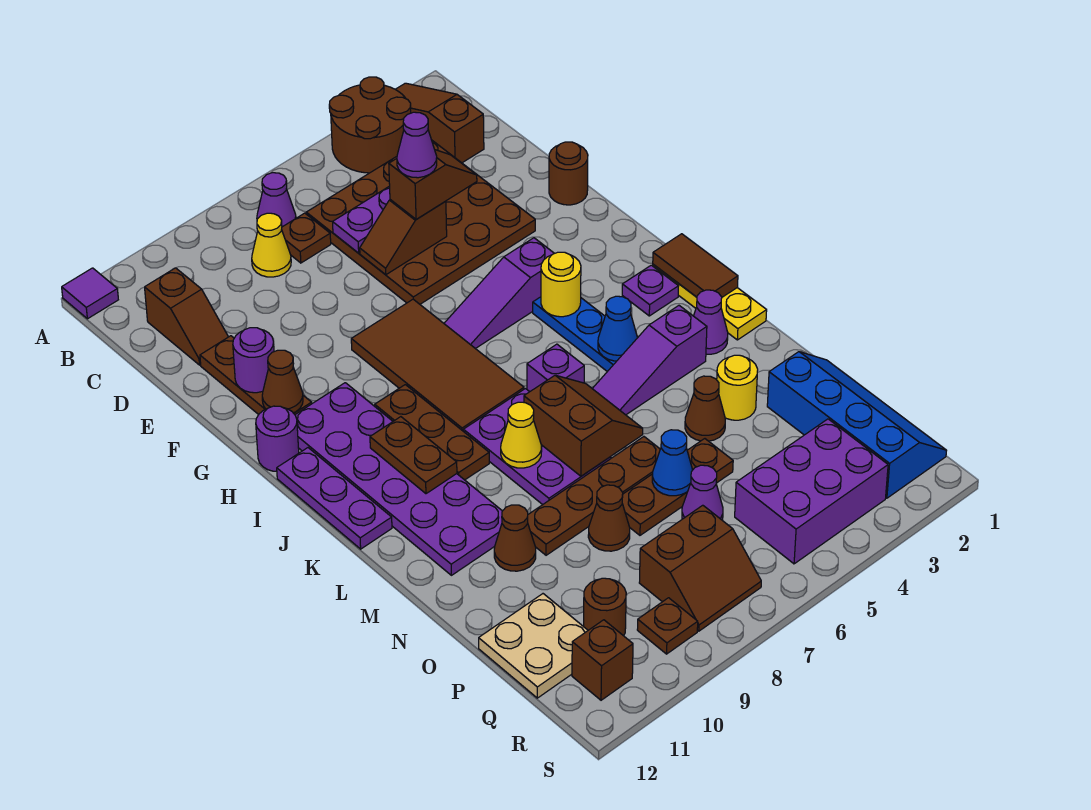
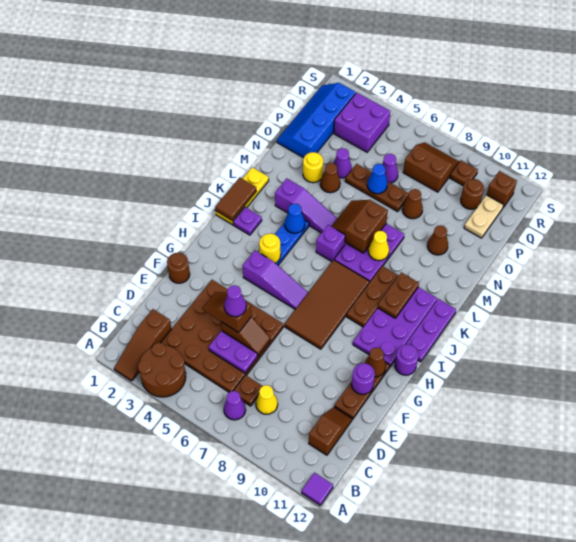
purple plate H10:M11 level 1 -> purple plate H10:K11 level 1
purple cone L2 level 1 -> purple cone O4 level 1
brown plate N6:N9 level 1 -> none
tan plate P11:Q12 level 1 -> tan plate P11:Q11 level 1
purple brick Q3:R5 level 1 -> purple brick Q3:R4 level 1

